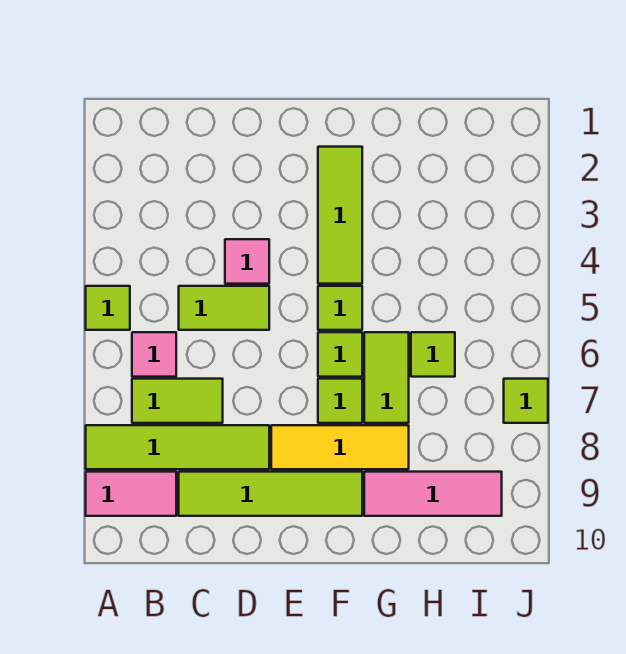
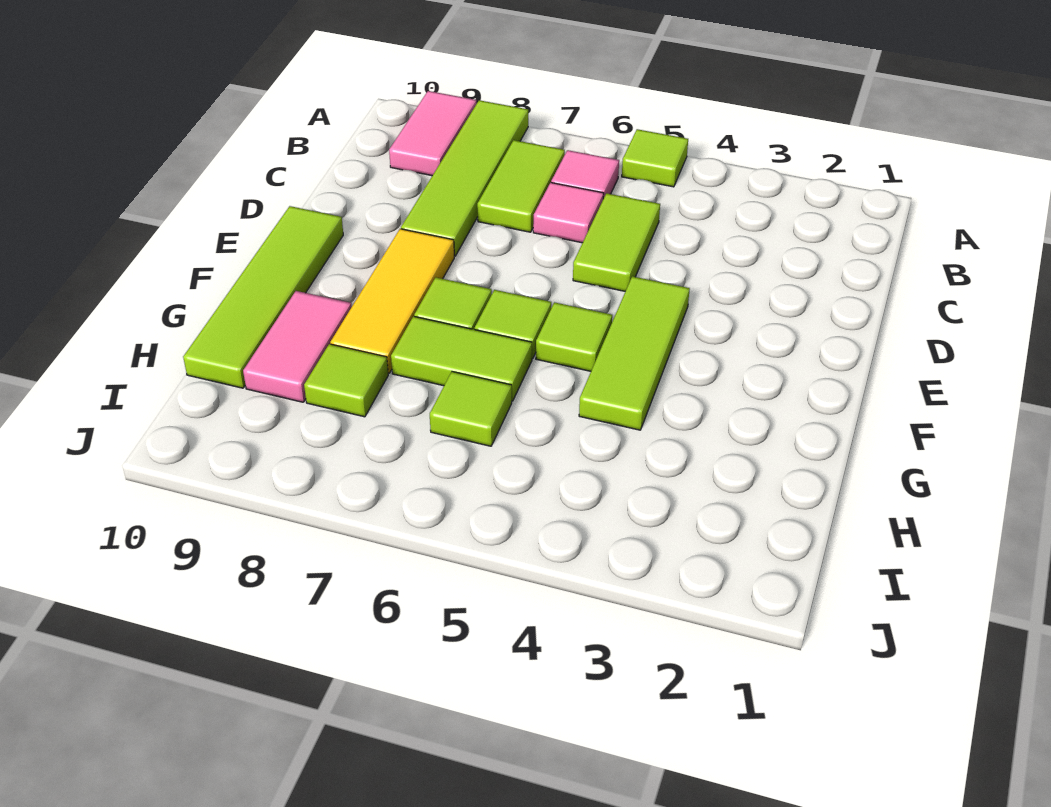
lime tile C9:F9 level 1 -> lime tile E10:H10 level 1
pink tile D4 level 1 -> pink tile C6 level 1
lime tile F2:F4 level 1 -> lime tile E4:G4 level 1
pink tile G9:I9 level 1 -> pink tile G9:H9 level 1
lime tile J7 level 1 -> lime tile H8 level 1

